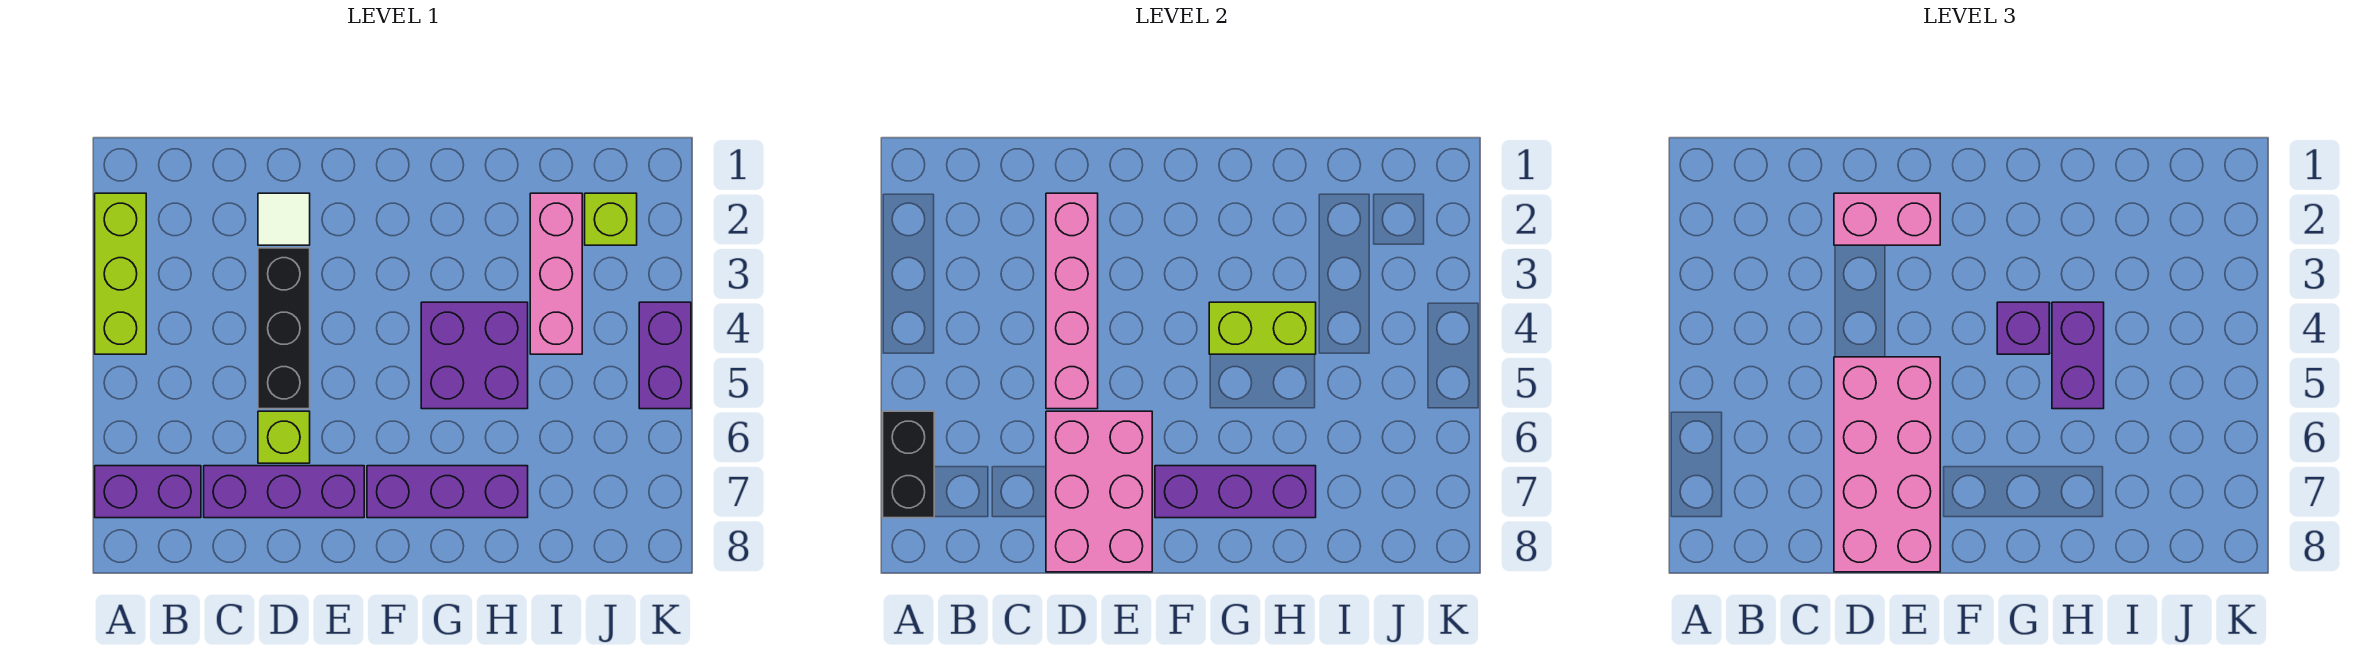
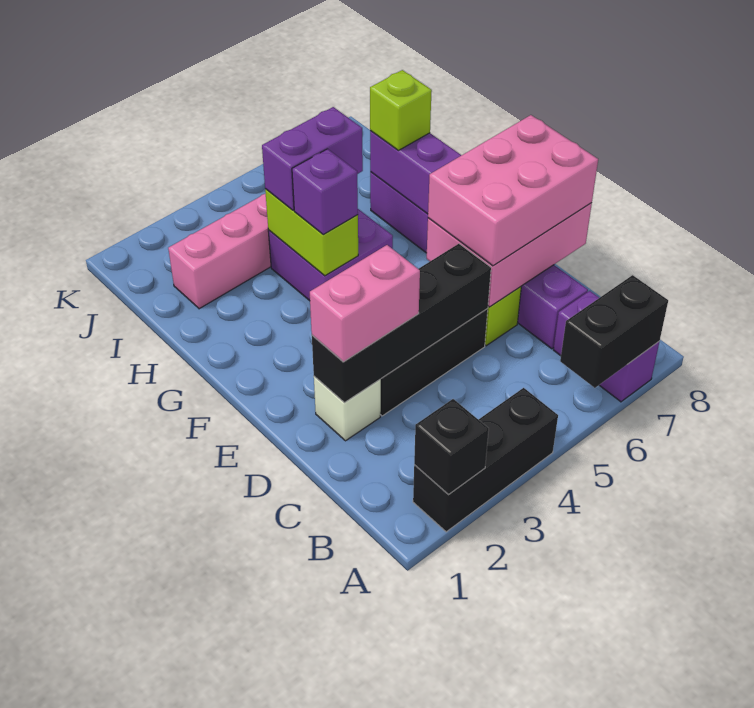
lime brick A2:A4 level 1 -> black brick A2:A4 level 1
none -> black brick A2 level 2
white tile D2 level 1 -> white brick D2 level 1
pink brick D2:D5 level 2 -> black brick D2:D5 level 2
pink brick D2:E2 level 3 -> pink brick D2:D3 level 3
pink brick D5:E8 level 3 -> pink brick D6:E8 level 3
lime brick J2 level 1 -> lime brick H7 level 3
purple brick K4:K5 level 1 -> none

